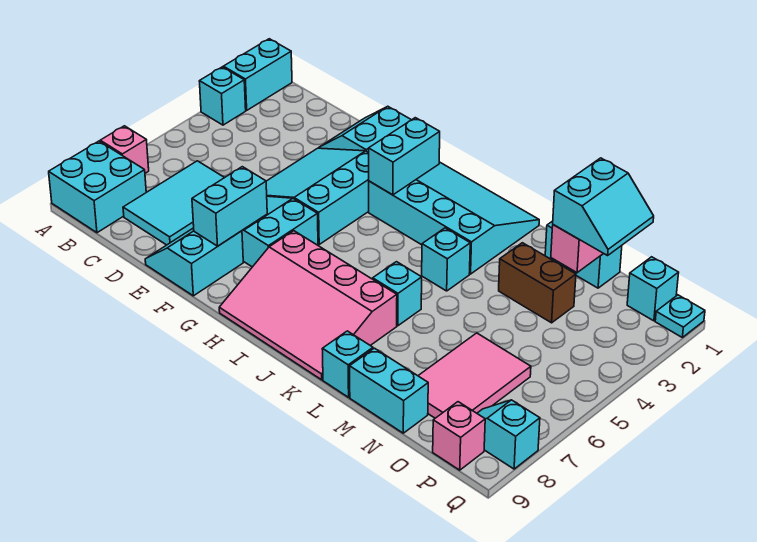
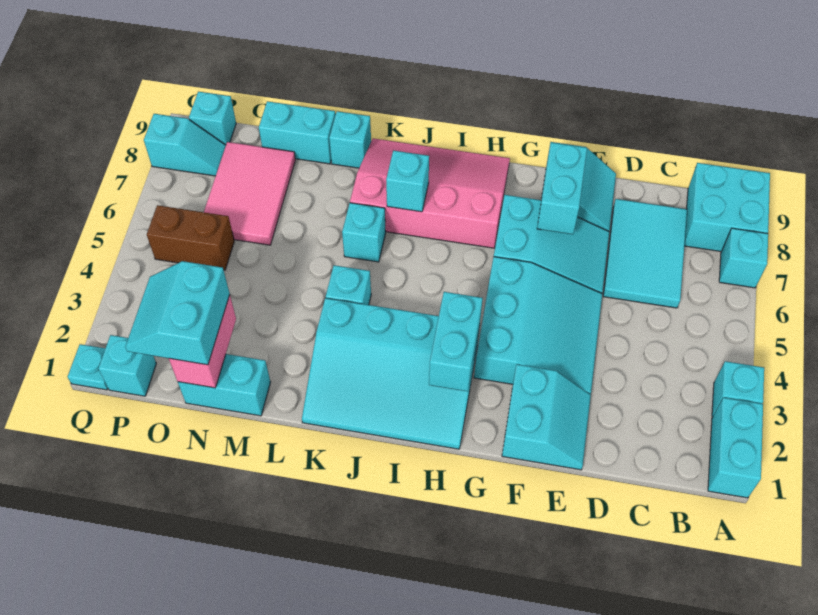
pink brick A7 level 1 -> cyan brick A7 level 1
none -> cyan brick J7 level 2
brown brick M3:N3 level 1 -> brown brick O5:P5 level 1
pink brick P9 level 1 -> cyan brick P9 level 1

